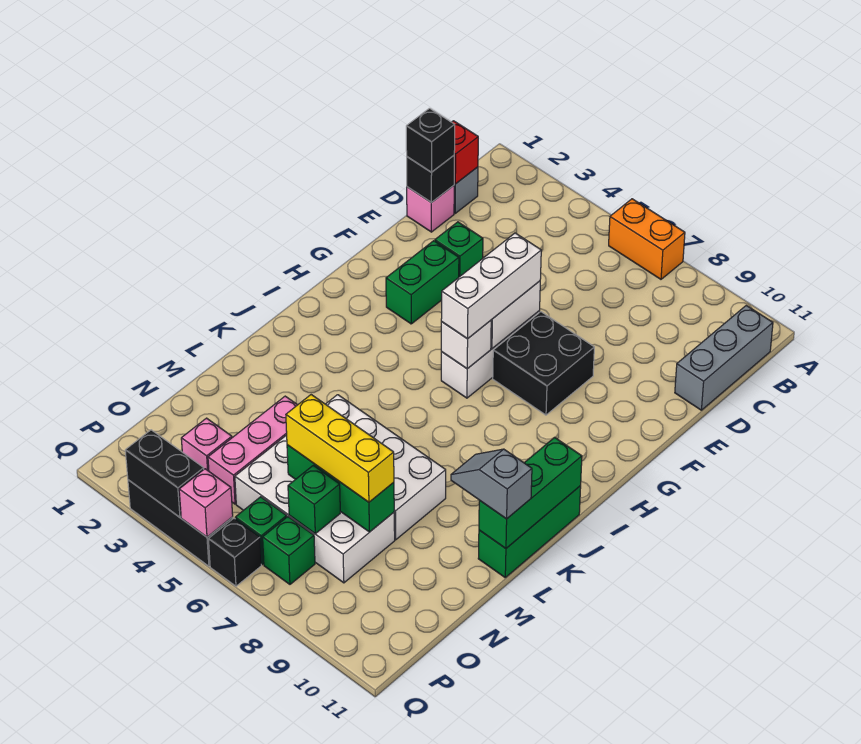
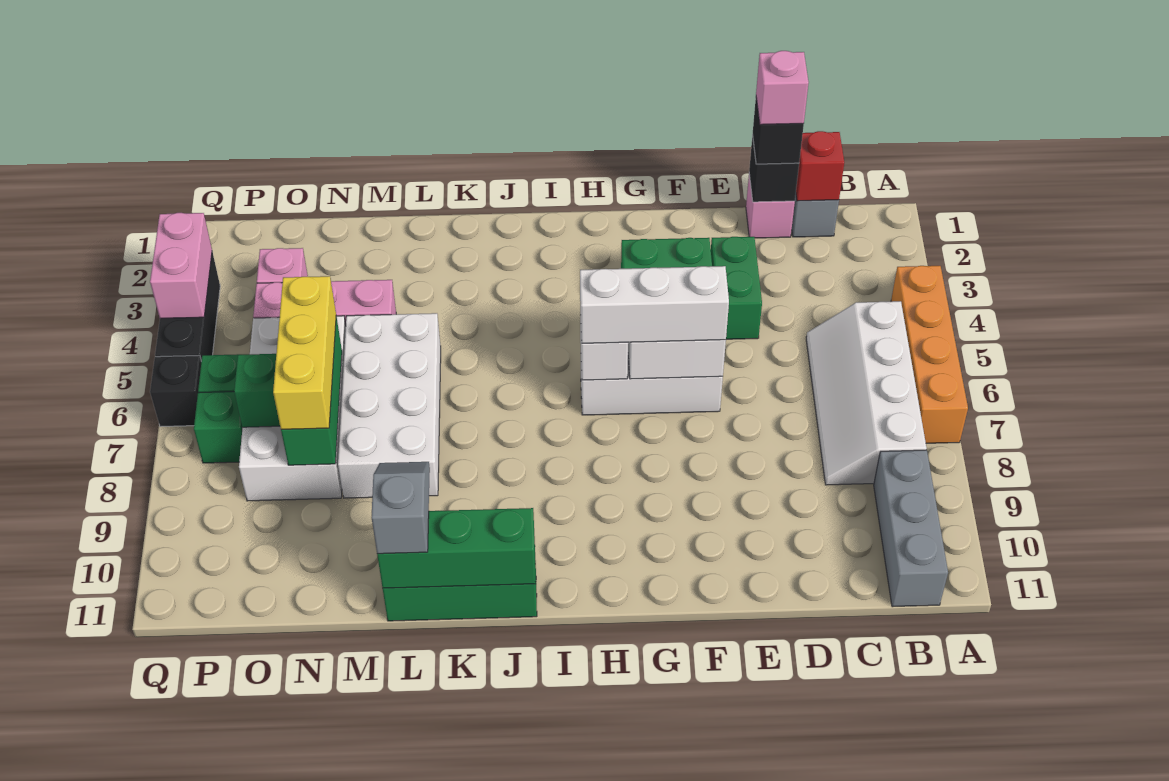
orange brick A6:A7 level 1 -> orange brick A4:A7 level 1
none -> white slope B5:C8 level 1 top B
grey brick B11:D11 level 1 -> grey brick B9:B11 level 1
green brick E3 level 1 -> green brick E3:E4 level 1
black brick F7:G8 level 1 -> none
black brick Q3:Q4 level 2 -> pink brick Q3:Q4 level 2
pink brick Q5 level 2 -> pink brick D1 level 4

